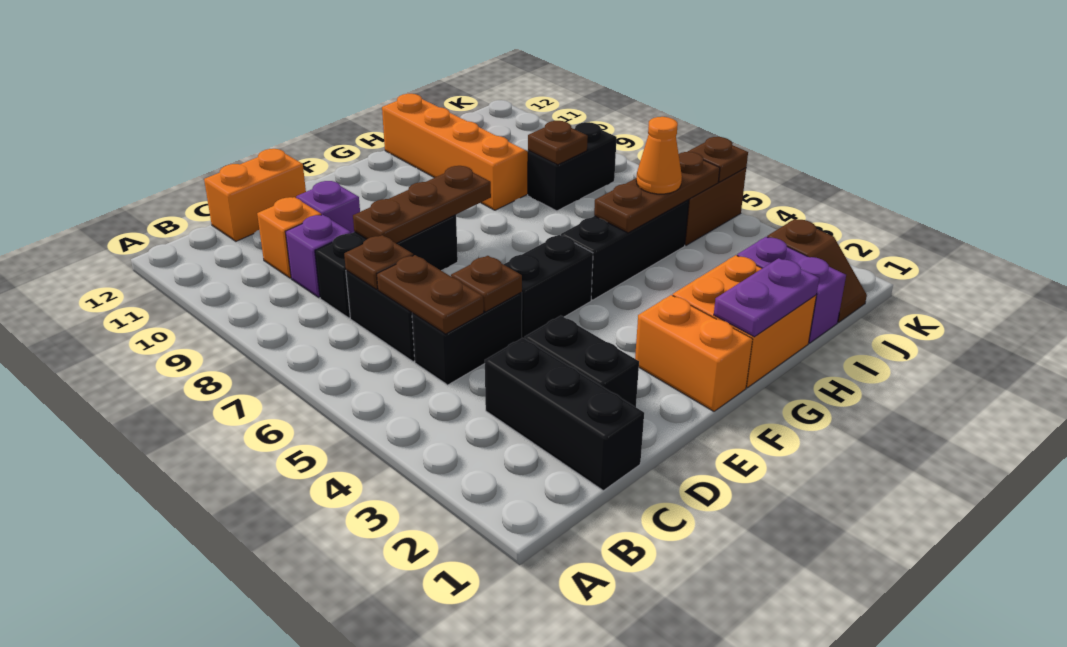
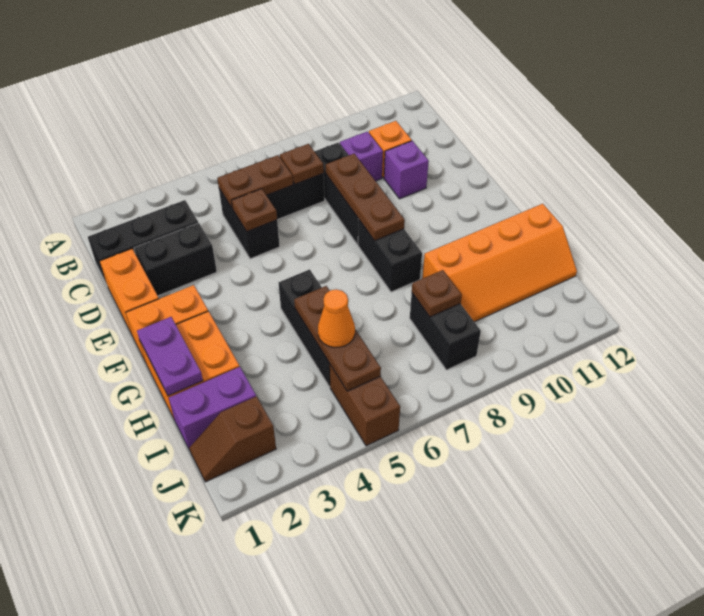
orange brick C12:D12 level 1 -> orange brick D1:E1 level 1
black brick E5:F5 level 1 -> black brick F8:G8 level 1
brown plate K5 level 2 -> none

